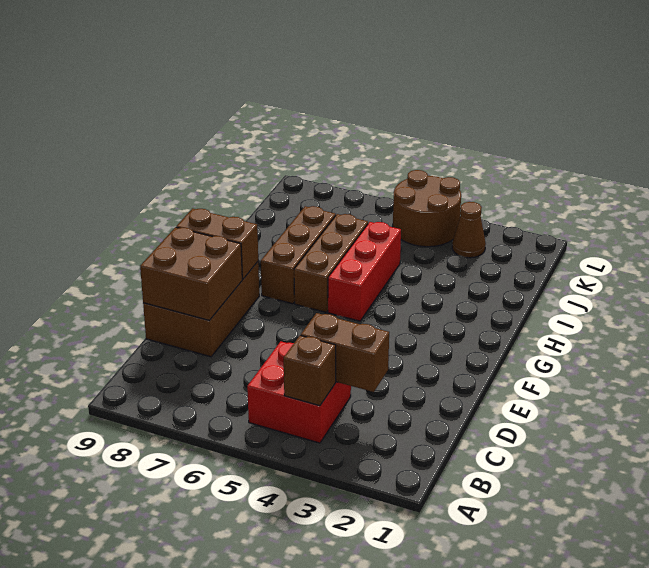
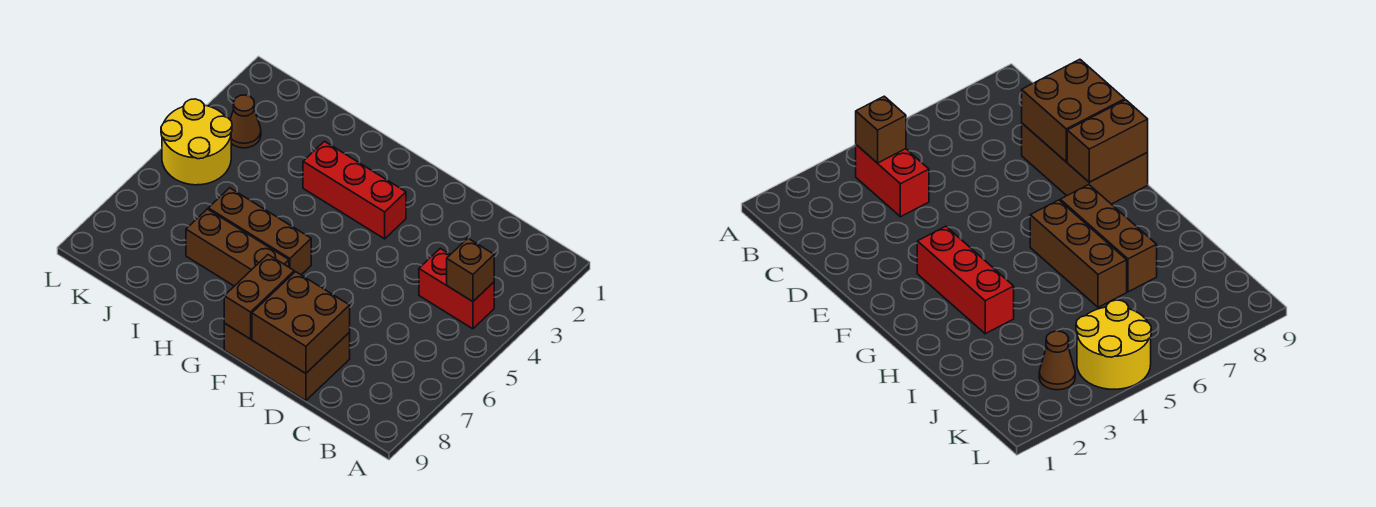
red brick B4:C5 level 1 -> red brick B4:C4 level 1
brown brick C3:C4 level 2 -> none
red brick G5:I5 level 1 -> red brick F3:H3 level 1
brown round brick K4:L5 level 1 -> yellow round brick K4:L5 level 1

